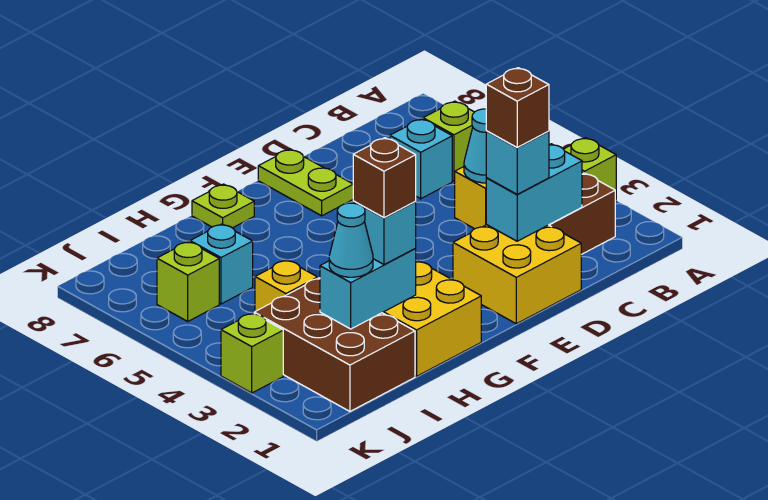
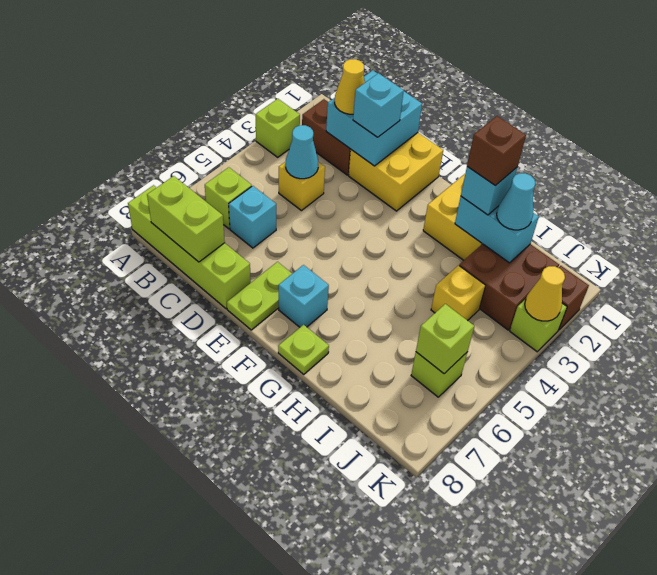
none -> lime brick A8:D8 level 1
none -> lime brick B8:C8 level 2
cyan brick C2:D2 level 2 -> cyan brick C1:D2 level 2
none -> yellow cone C2 level 3
brown brick D2 level 4 -> brown brick K2 level 1
brown brick I1:J3 level 1 -> brown brick I2:J3 level 1
cyan brick I6 level 1 -> cyan brick F7 level 1
none -> lime brick J6 level 2
none -> yellow cone K3 level 2

